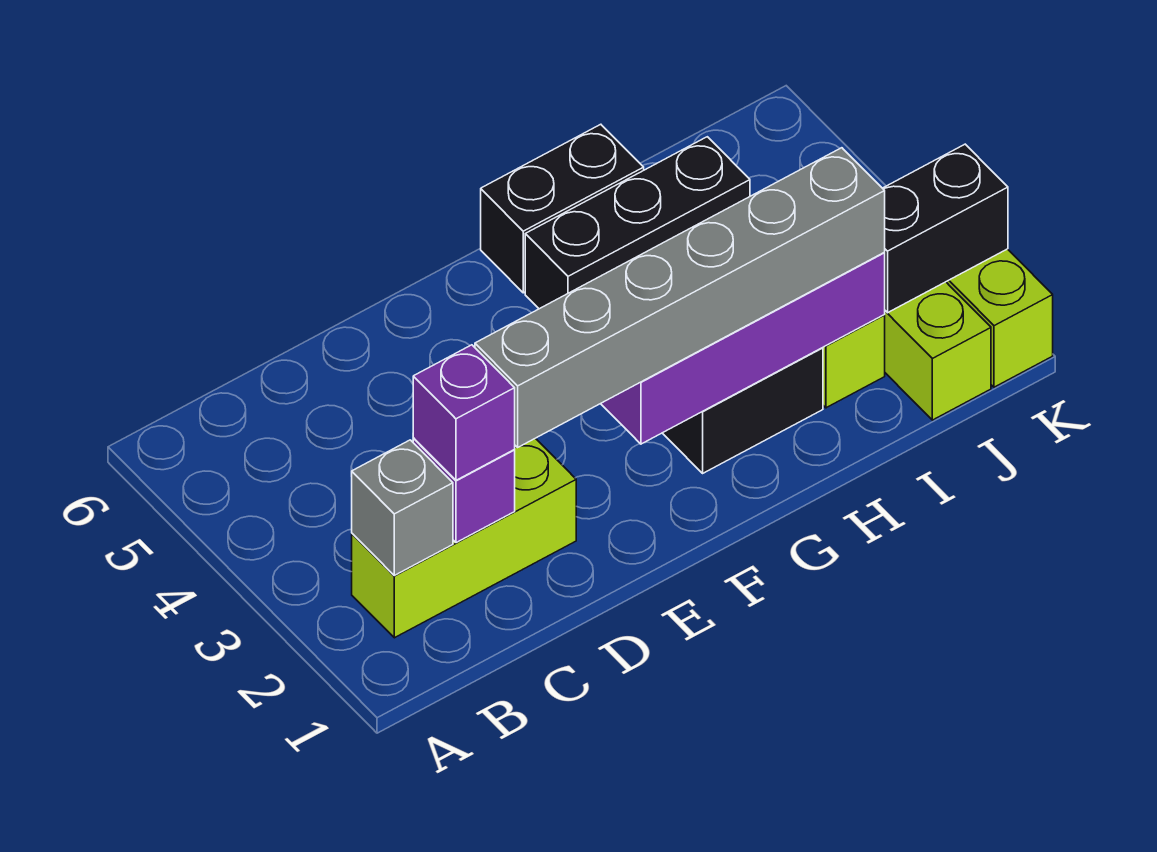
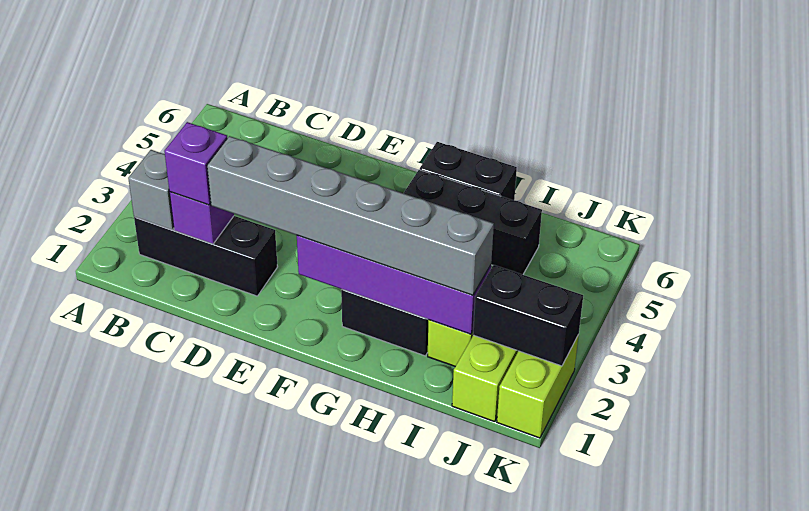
lime brick B2:D2 level 1 -> black brick B2:D2 level 1

